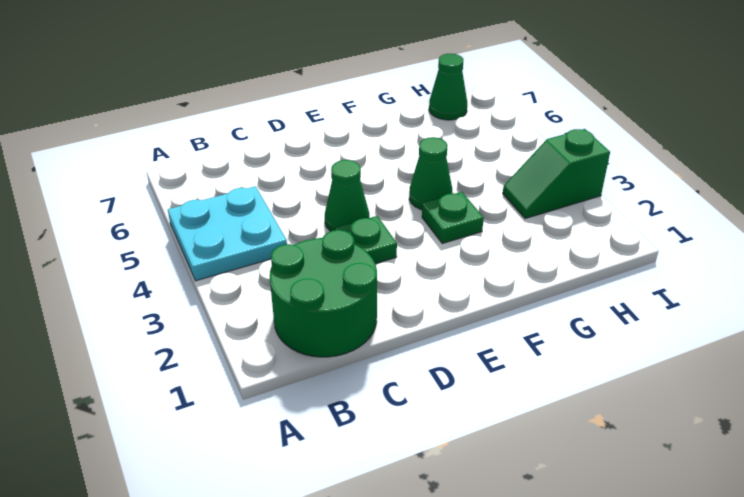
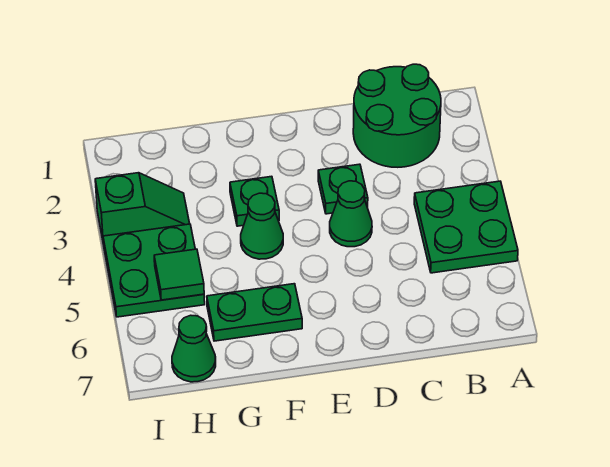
cyan plate A4:B5 level 1 -> green plate A4:B5 level 1
none -> green plate F6:G6 level 1
none -> green plate H4:I5 level 1
none -> green tile H5 level 2

